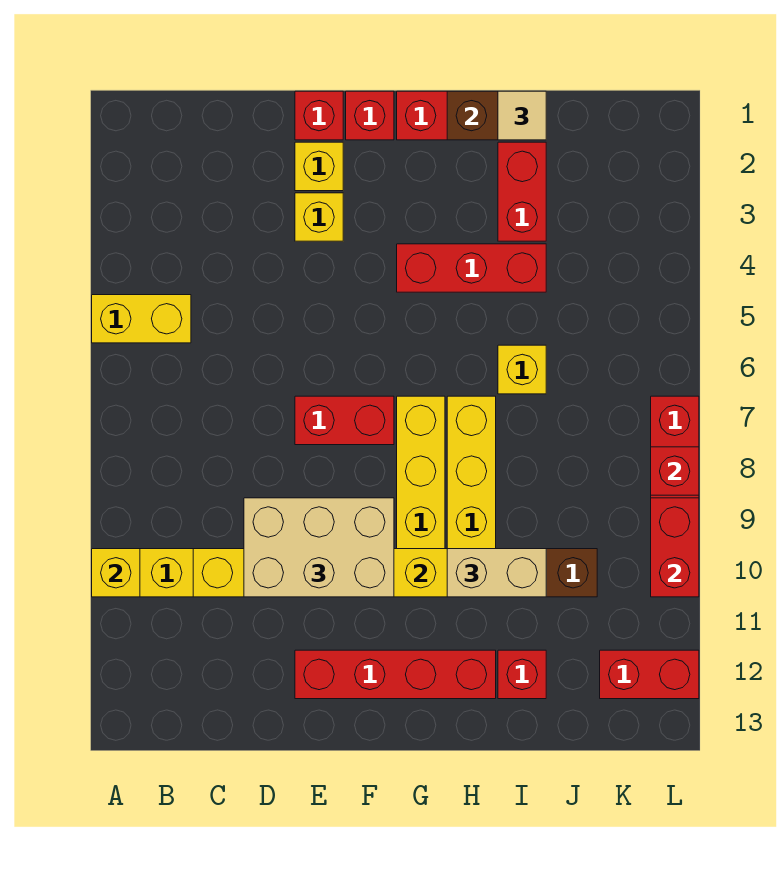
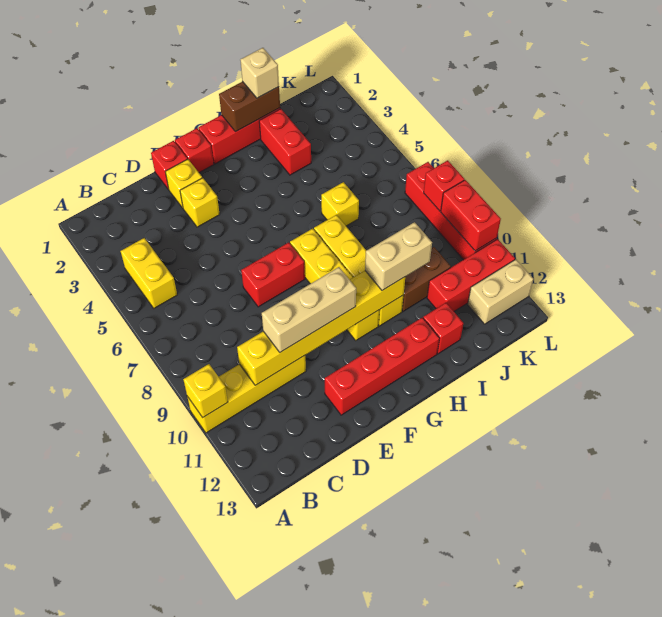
yellow brick A5:B5 level 1 -> yellow brick B4:B5 level 1
tan brick D9:F10 level 3 -> tan brick D10:F10 level 3
red brick G4:I4 level 1 -> red brick J11:L11 level 1
tan tile I1 level 3 -> tan brick I1 level 3
red brick K12:L12 level 1 -> tan brick K12:L12 level 1

